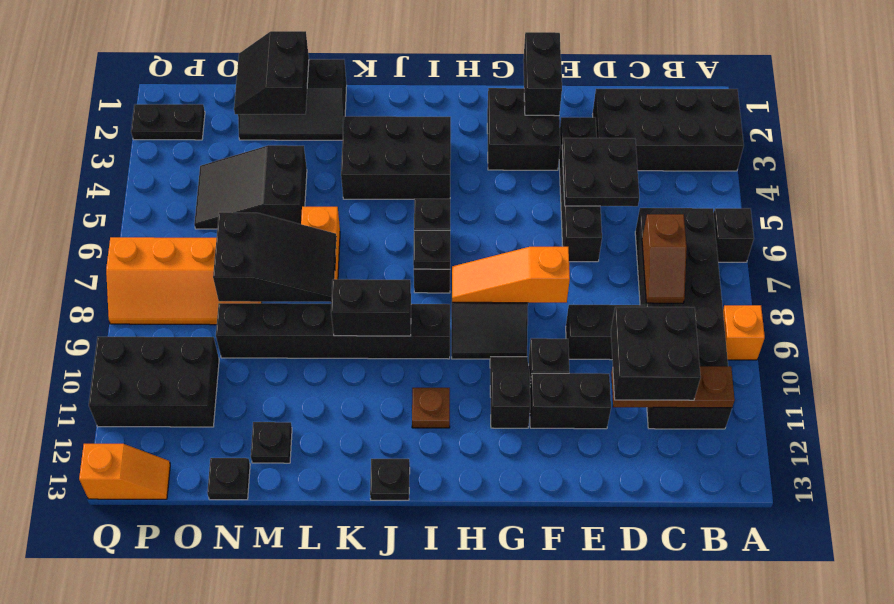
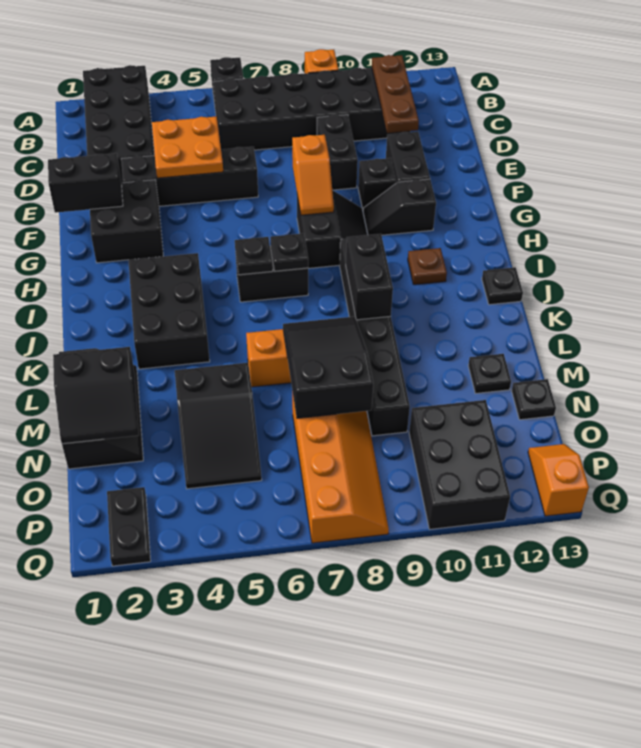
brown slope C7:C8 level 2 top 7 -> none
black brick C10:D11 level 3 -> none
black plate D4:E5 level 2 -> orange plate D4:E5 level 2
orange slope F8:H8 level 2 top F -> orange slope F8:G8 level 2 top F

